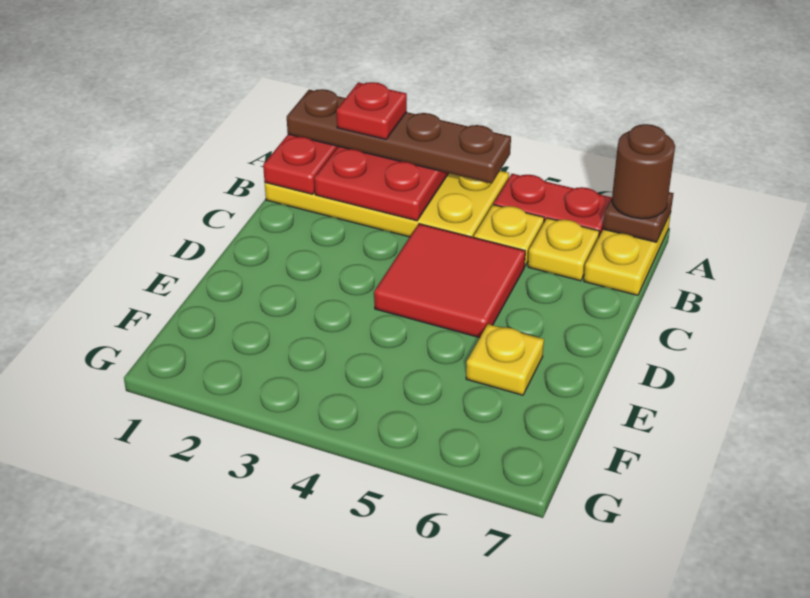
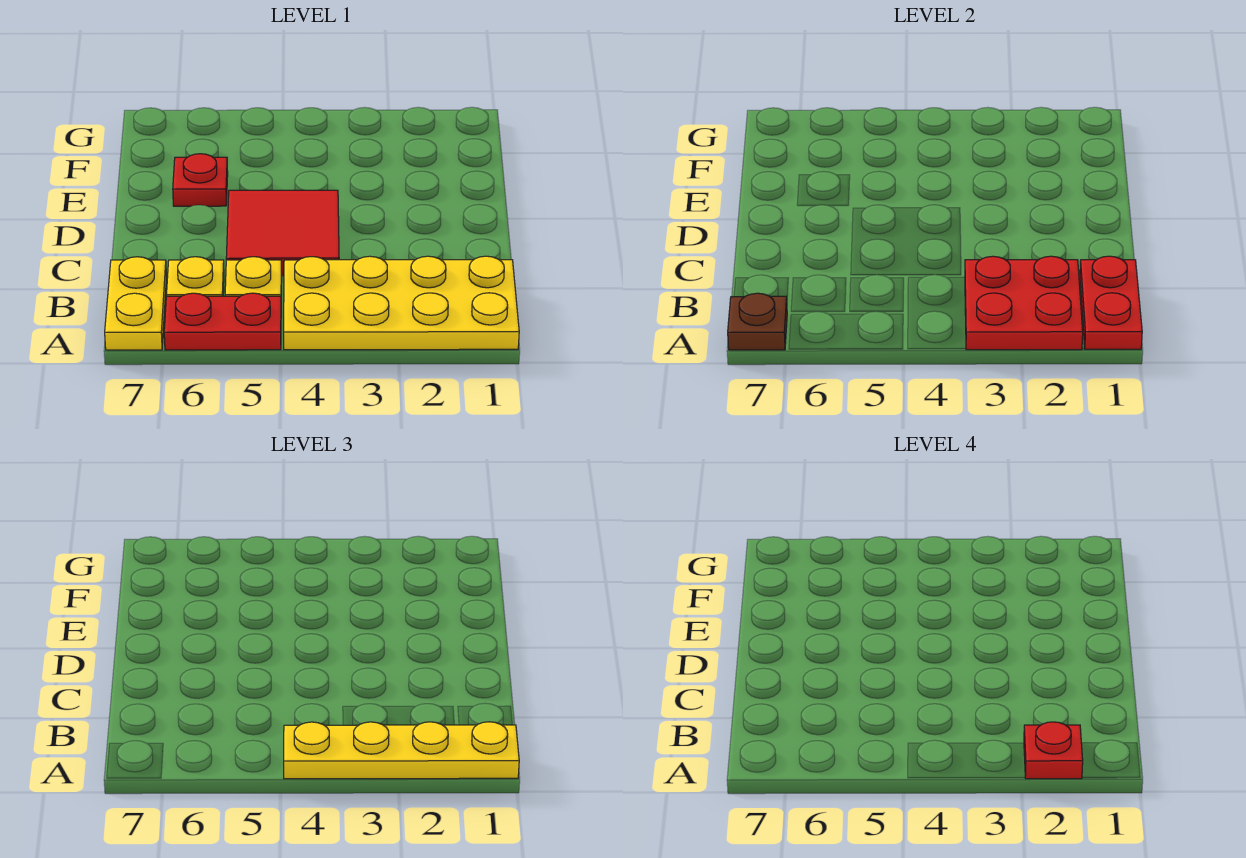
brown plate A1:A4 level 3 -> yellow plate A1:A4 level 3
brown round brick A7 level 3 -> none
yellow plate E6 level 1 -> red plate E6 level 1

